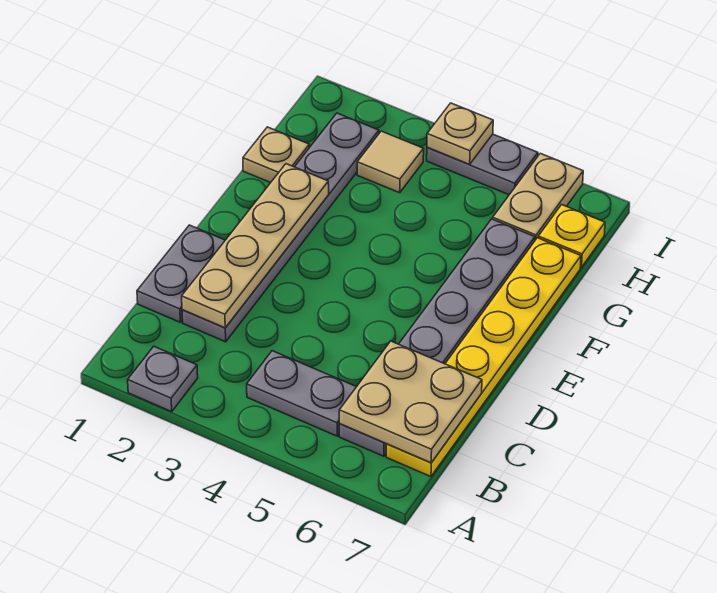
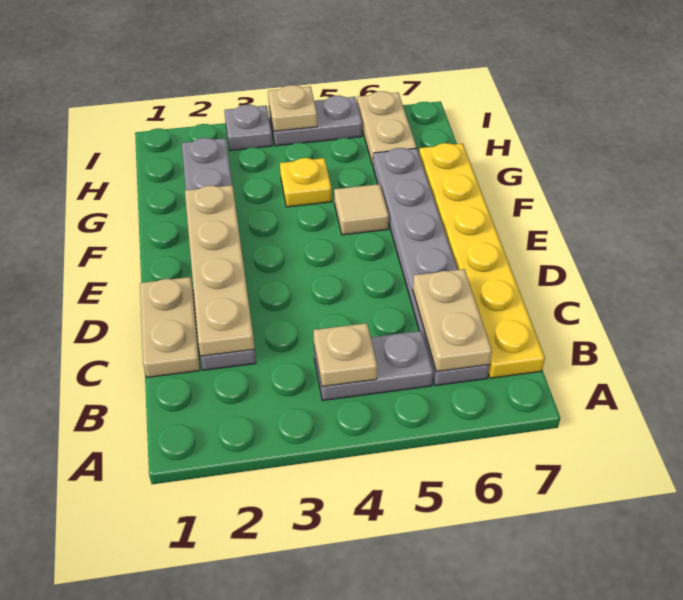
grey plate A2 level 1 -> grey plate I3 level 1
tan plate B6:C7 level 2 -> tan plate B6:C6 level 2
grey plate C1:D1 level 1 -> tan plate C1:D1 level 1
tan plate G1 level 1 -> tan plate B4 level 2
tan tile H3 level 1 -> tan tile F5 level 1
yellow plate H7 level 1 -> yellow plate G4 level 1

